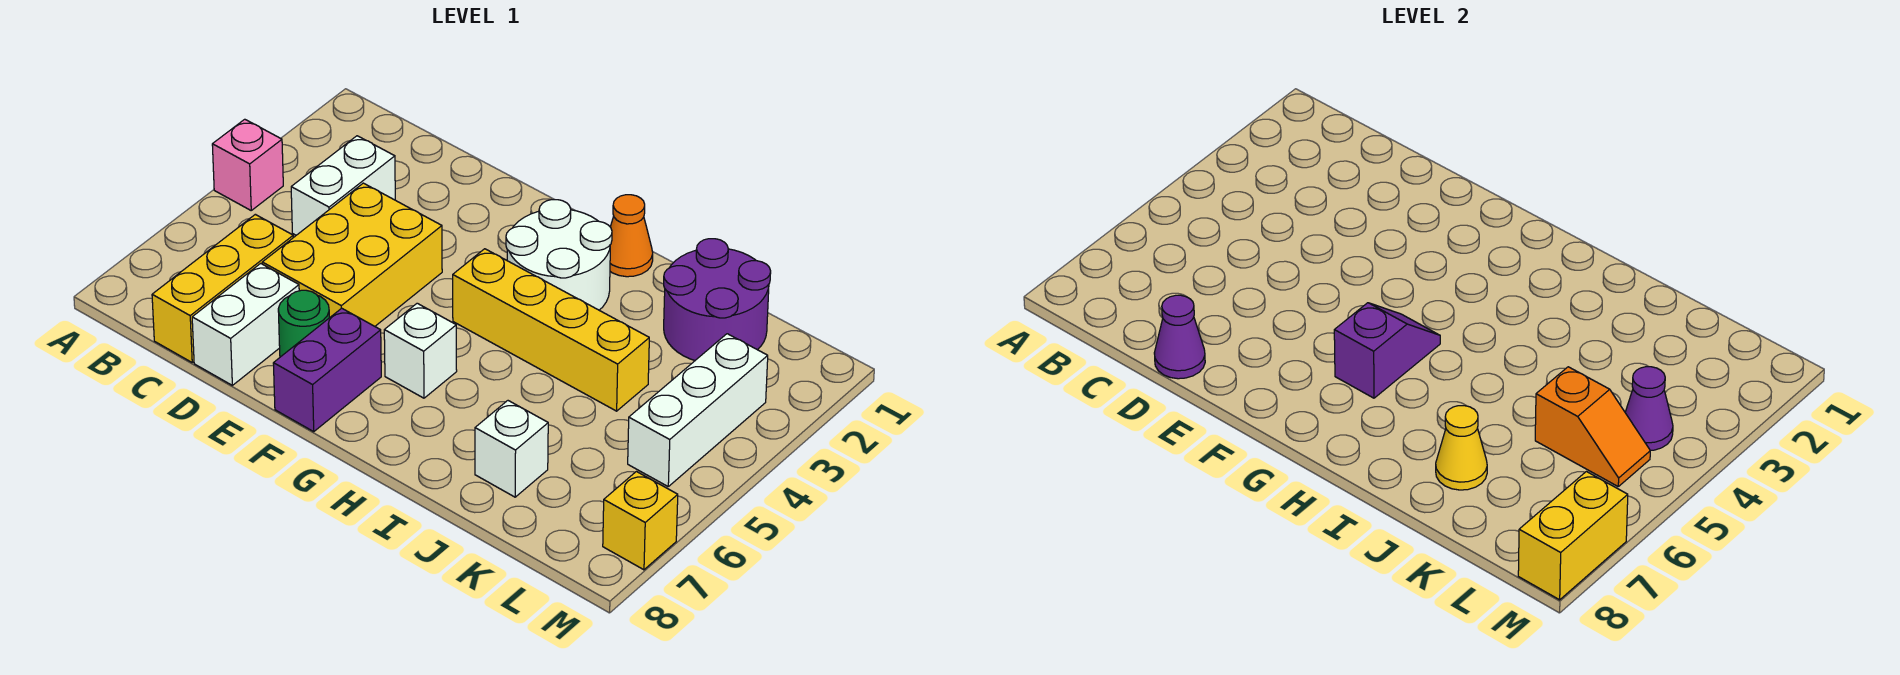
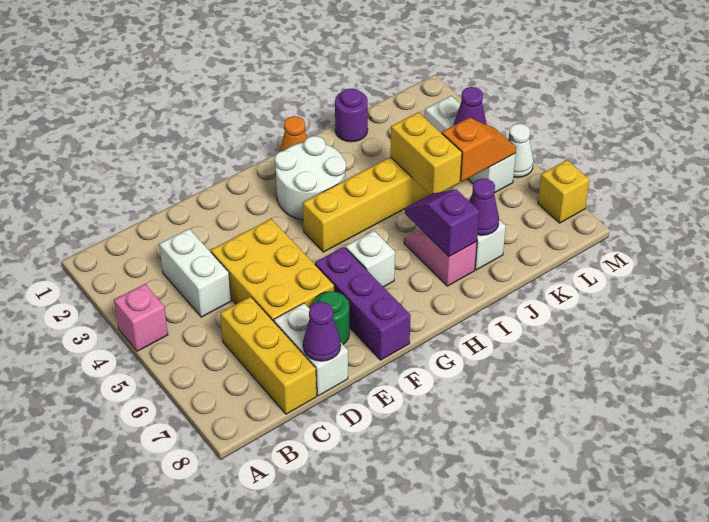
purple brick F7:F8 level 1 -> purple brick F6:F8 level 1
purple slope G5:G6 level 2 top 6 -> purple slope I6:I7 level 2 top 7
none -> pink slope I6:I7 level 1 top 7
purple round brick J1:K2 level 1 -> purple round brick J1 level 1
yellow cone J7 level 2 -> purple cone J7 level 2
none -> white cone M5 level 1
yellow brick M7:M8 level 2 -> yellow brick J4:J5 level 2

